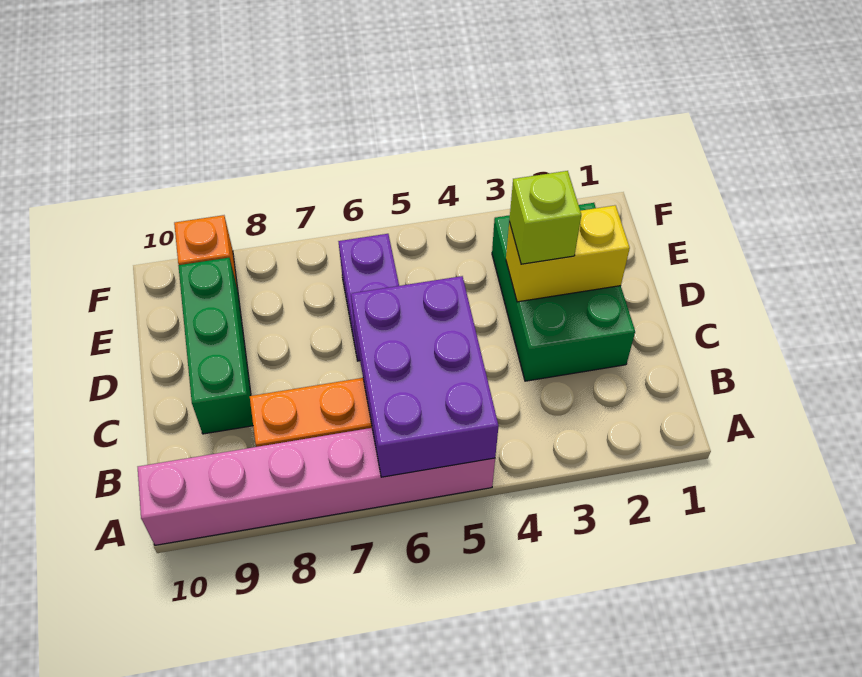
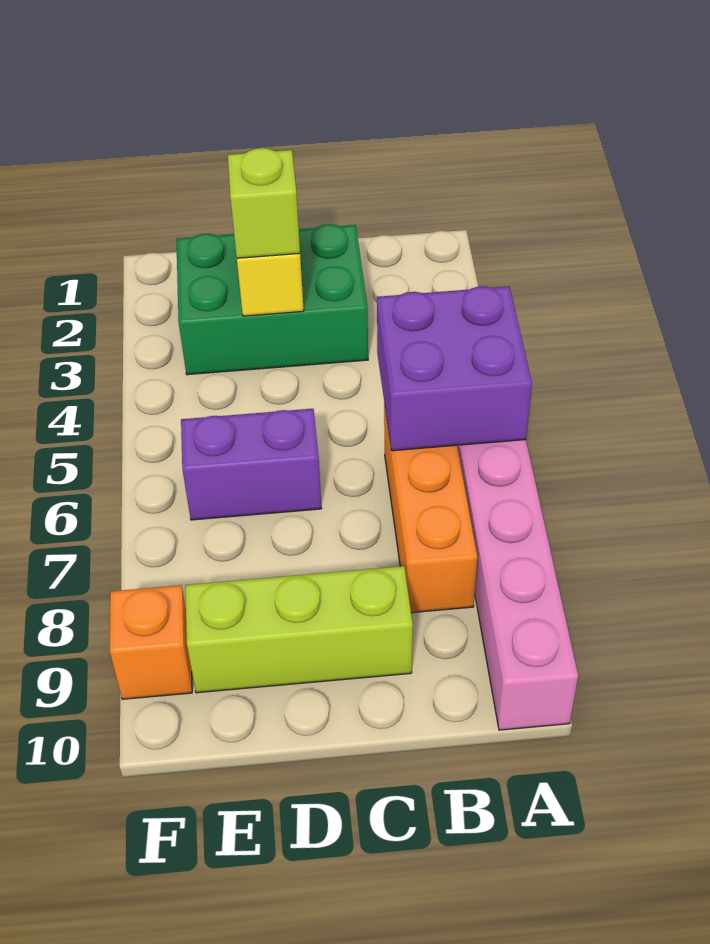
purple brick A5:C6 level 2 -> purple brick A5:B6 level 2
green brick C9:E9 level 1 -> lime brick C9:E9 level 1

